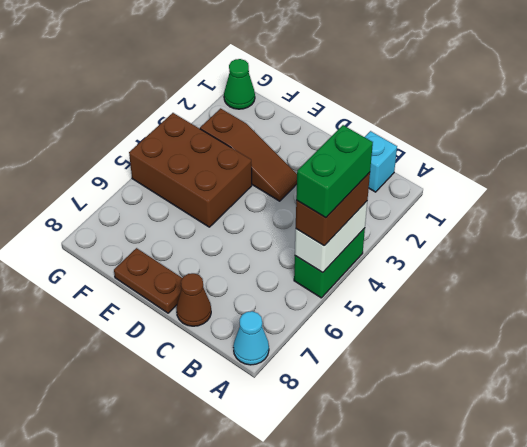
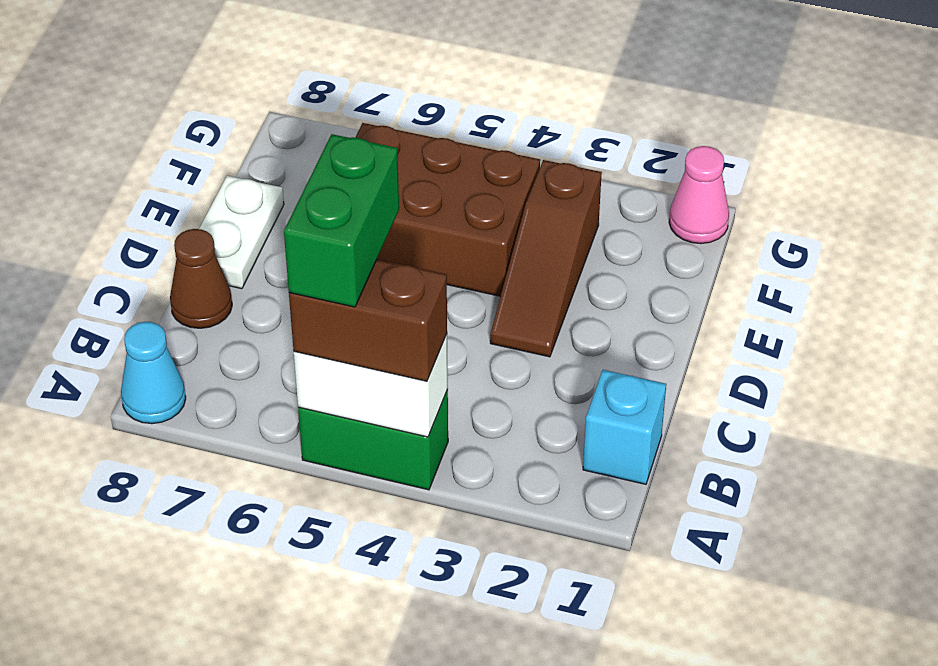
green brick A4:A5 level 4 -> green brick A5:B5 level 4
brown plate D8:E8 level 1 -> white plate D8:E8 level 1
brown brick E4:G5 level 1 -> brown brick E4:F6 level 1
green cone G1 level 1 -> pink cone G1 level 1

